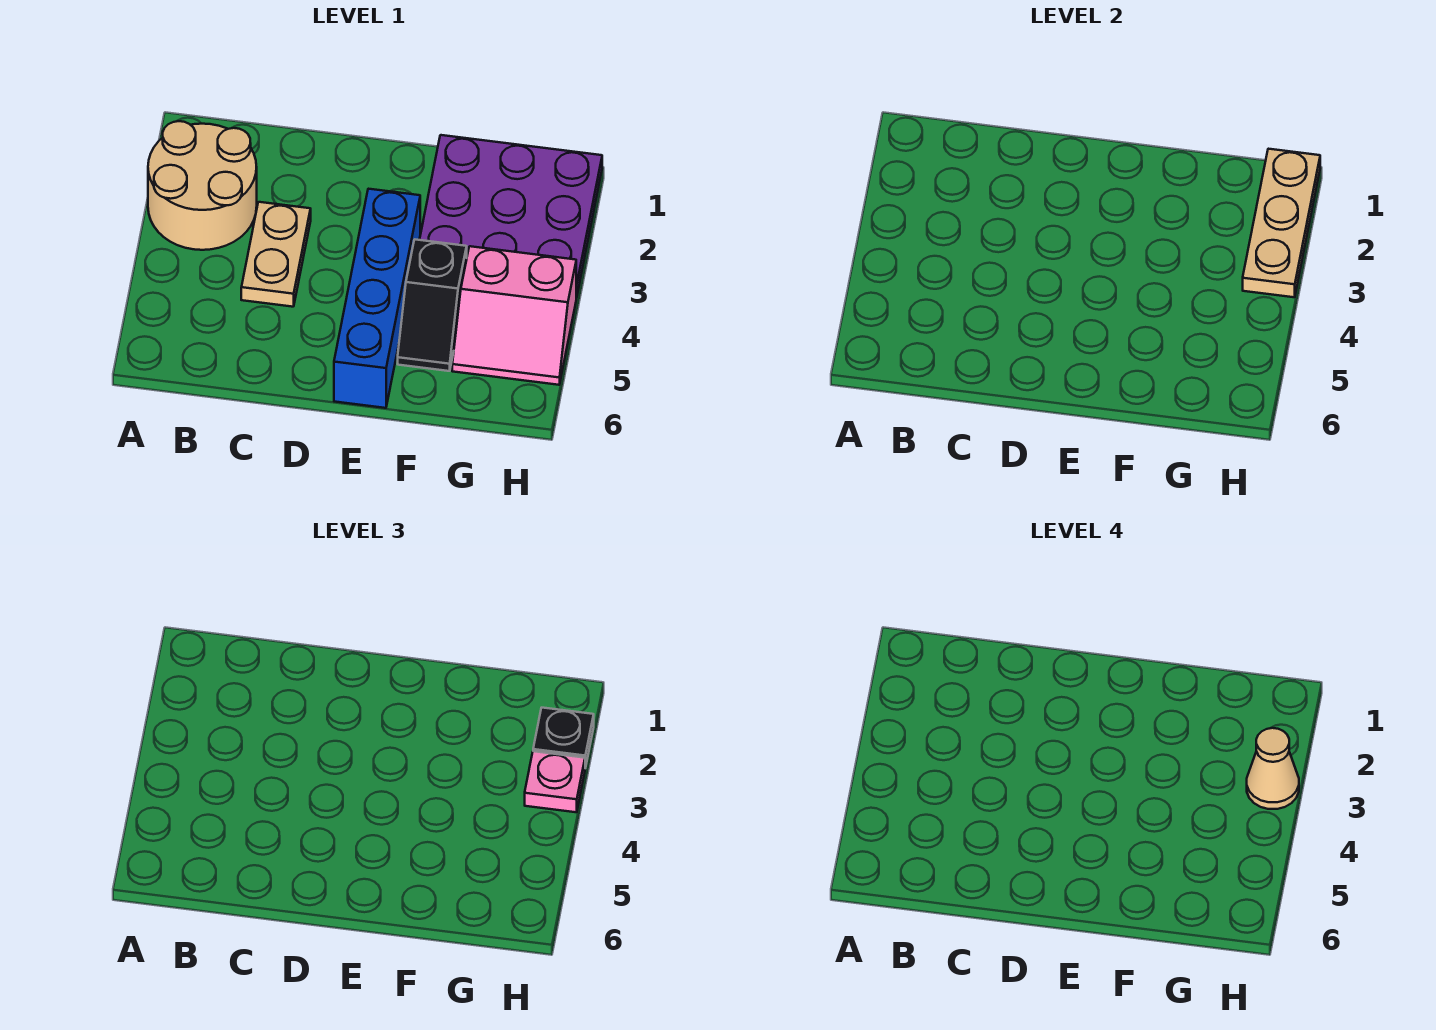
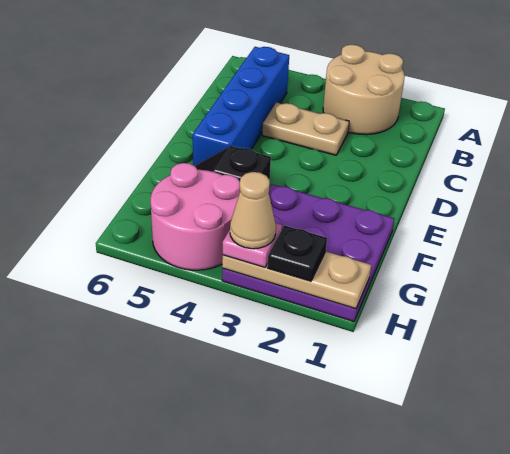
blue brick E3:E6 level 1 -> blue brick B5:E5 level 1
pink slope G4:H5 level 1 top 4 -> pink round brick G4:H5 level 1

